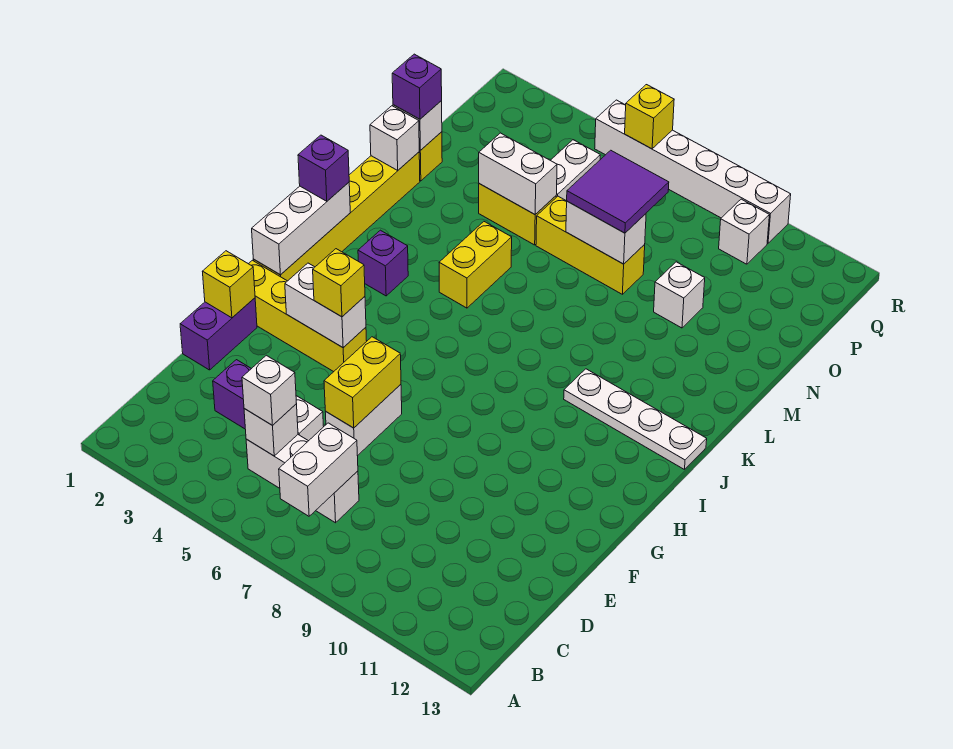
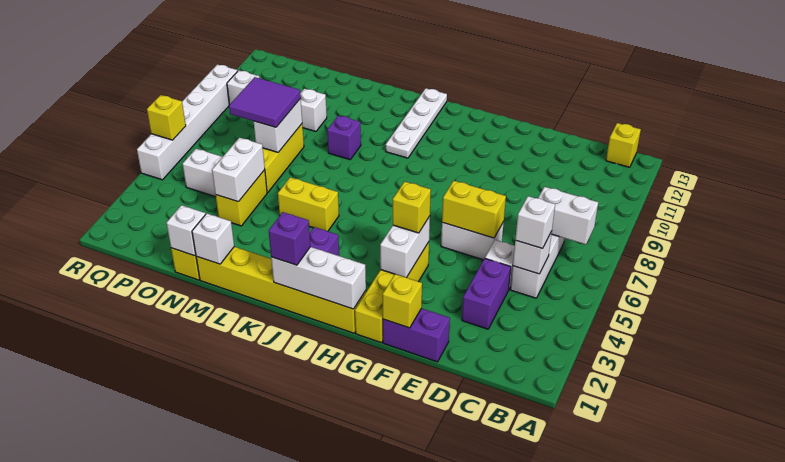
none -> yellow brick B13 level 1
purple brick N1 level 3 -> purple brick L9 level 1

